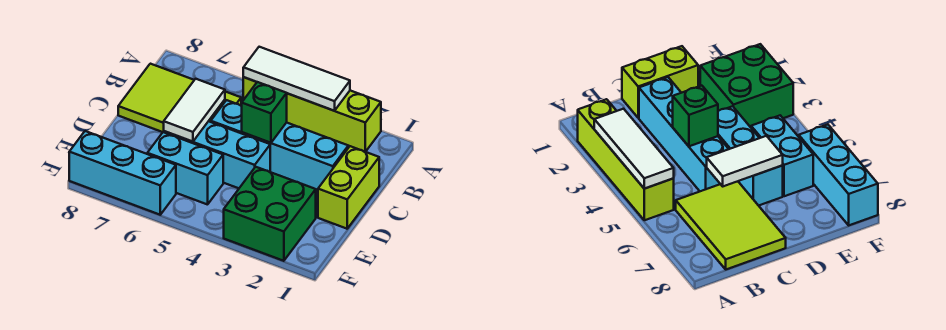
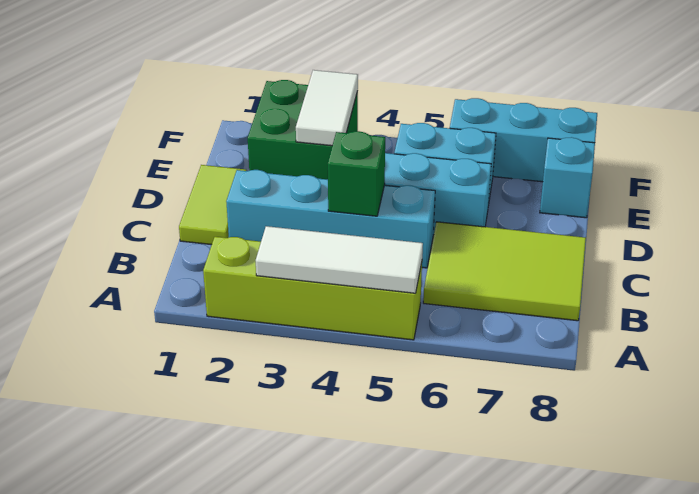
lime brick C1:D1 level 1 -> lime tile C1:D1 level 1
white tile C6:D6 level 2 -> white tile E3:F3 level 2
none -> cyan brick E8 level 1

